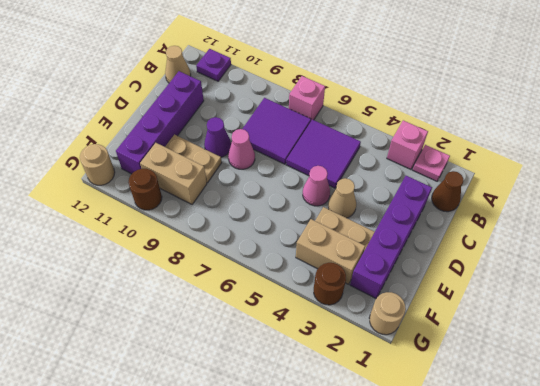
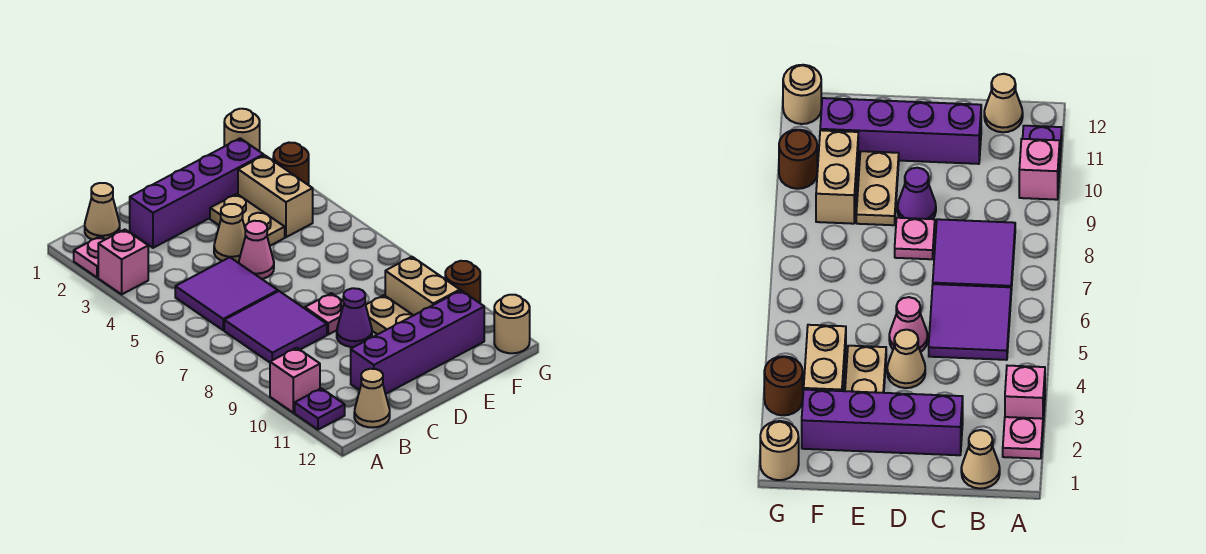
pink brick A7 level 1 -> pink brick A10 level 1
brown cone B1 level 1 -> tan cone B1 level 1
pink cone D8 level 1 -> pink plate D8 level 1

